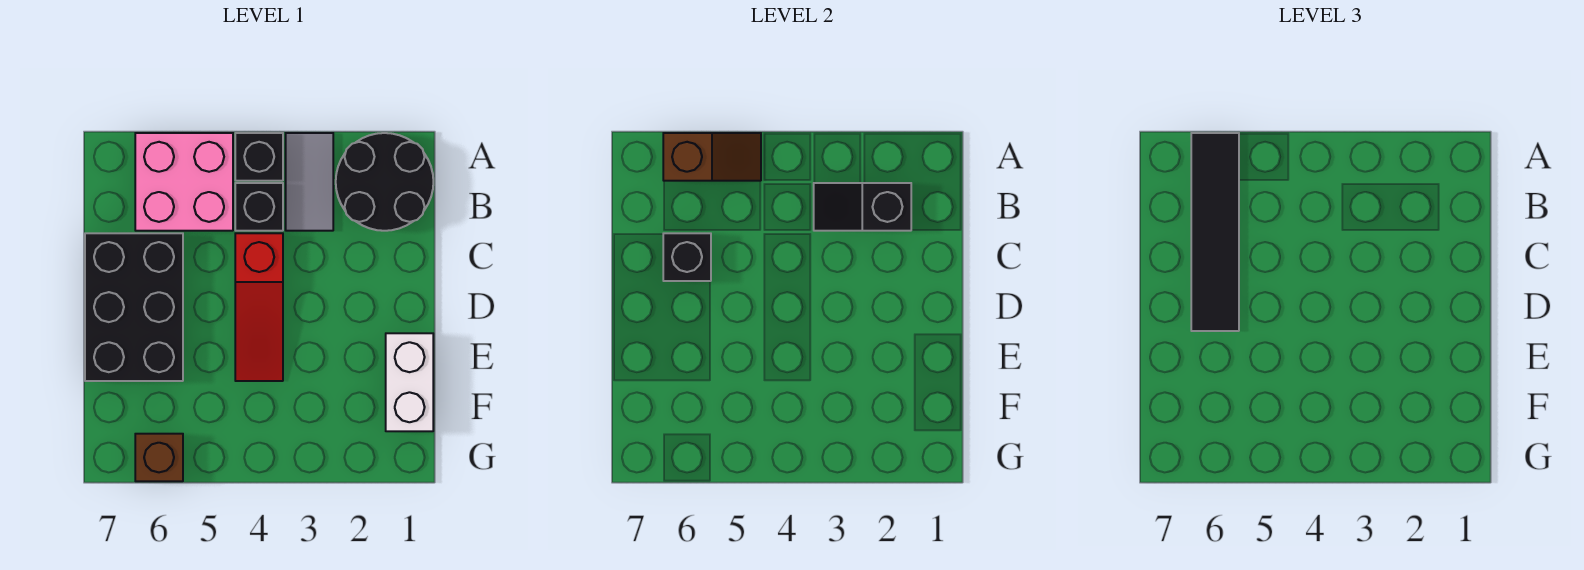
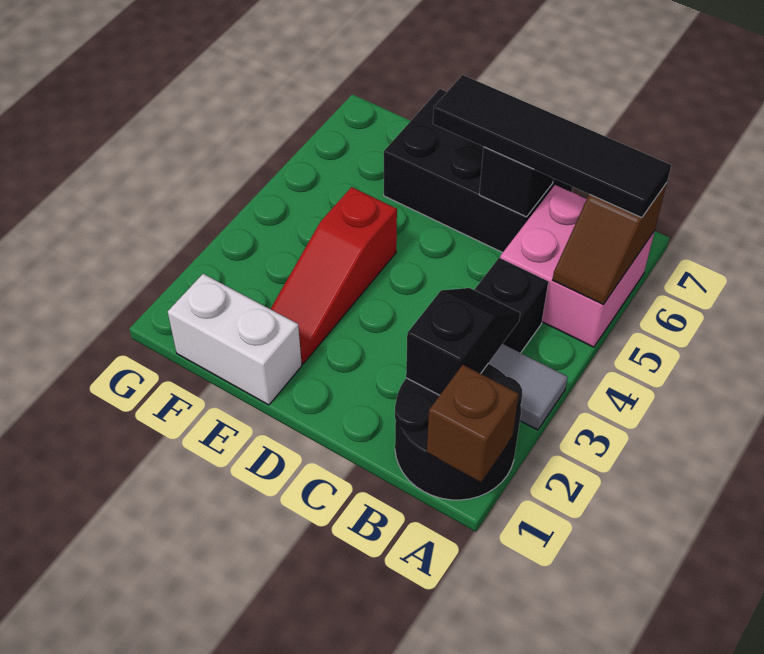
black brick A4 level 1 -> none
red slope C4:E4 level 1 top C -> red slope E2:E4 level 1 top 4
brown brick G6 level 1 -> brown brick A1 level 2

